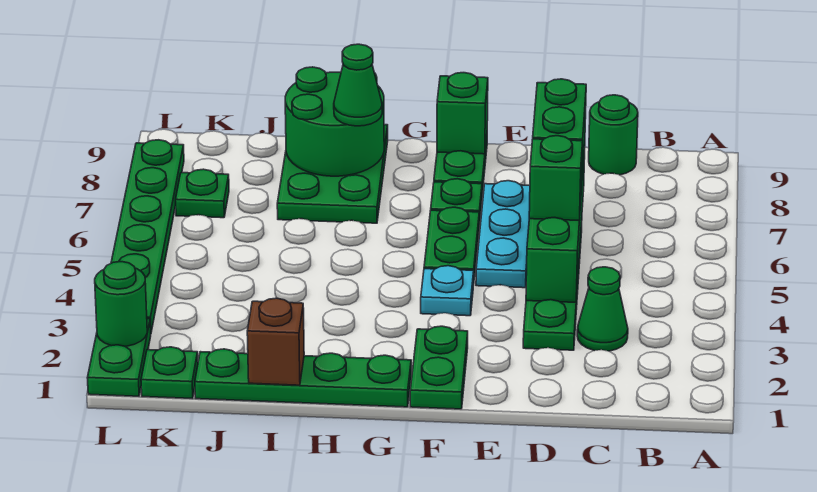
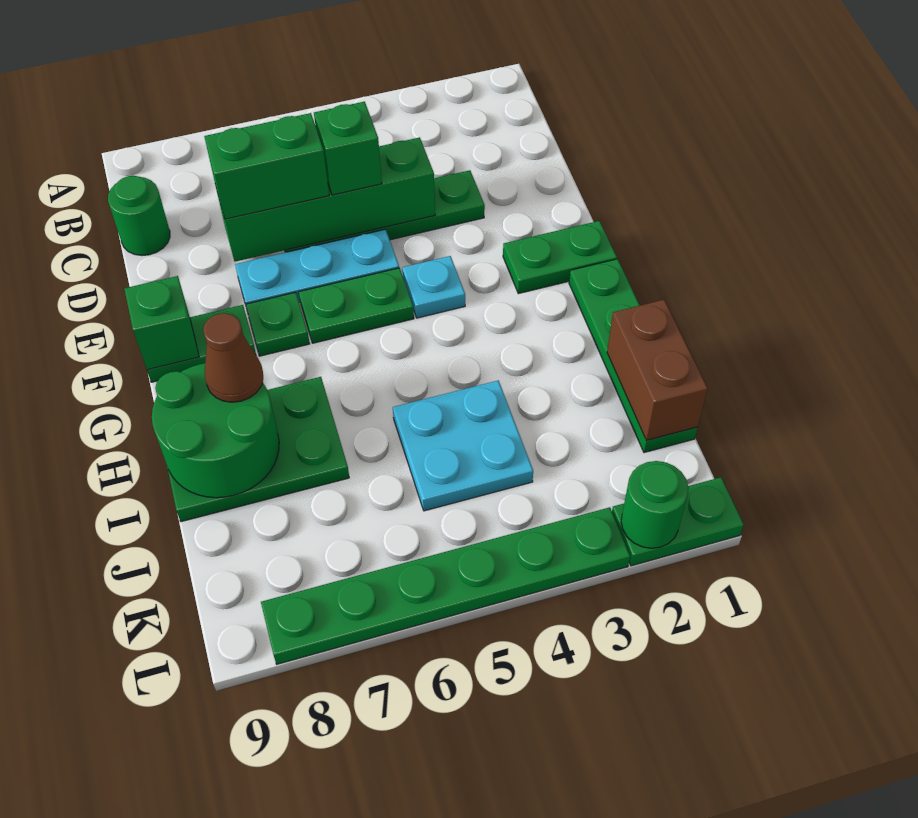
green cone C3 level 1 -> none
green cone H8 level 3 -> brown cone H8 level 3
brown brick I1 level 2 -> brown brick I1:J1 level 2
none -> cyan plate I4:J5 level 1
green plate K1 level 1 -> none
green plate K7 level 1 -> none

